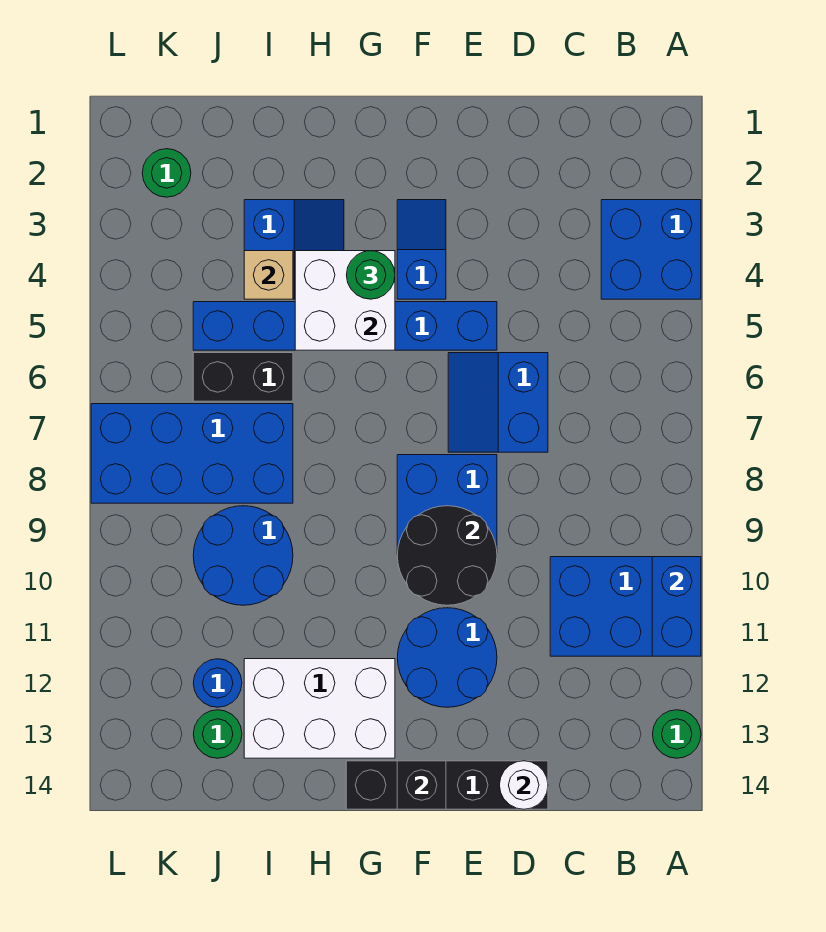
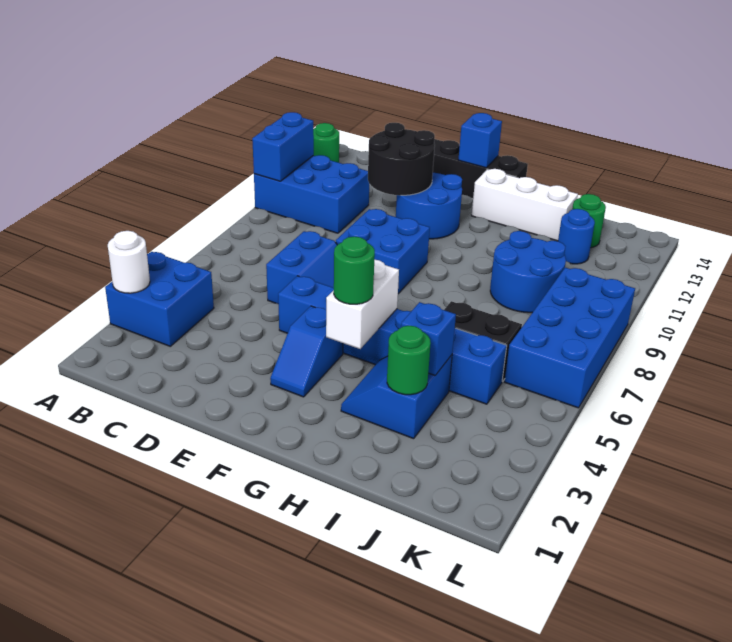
white round brick D14 level 2 -> white round brick A3 level 2
black round brick E9:F10 level 2 -> black round brick D11:E12 level 2
black brick F14 level 2 -> blue brick F14 level 2
white brick G4:H5 level 2 -> white brick G4:G5 level 2
white brick G12:I13 level 1 -> white brick G13:I13 level 1
tan brick I4 level 2 -> blue brick I4 level 2
blue brick I7:L8 level 1 -> blue brick K6:L9 level 1
green round brick K2 level 1 -> green round brick I3 level 2

